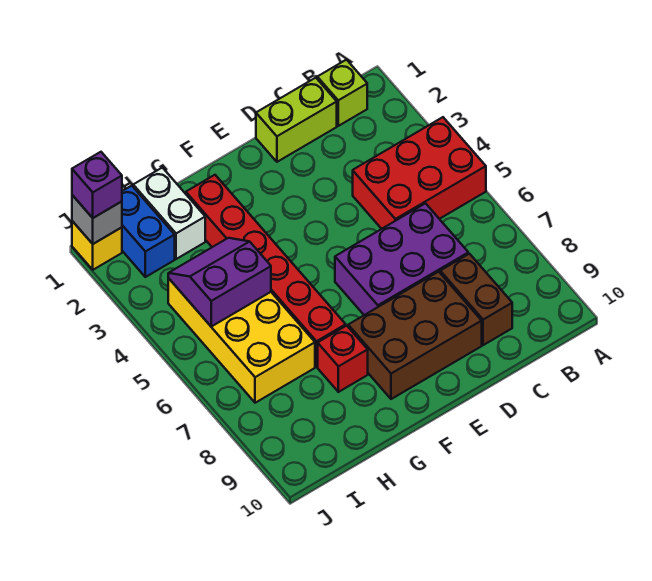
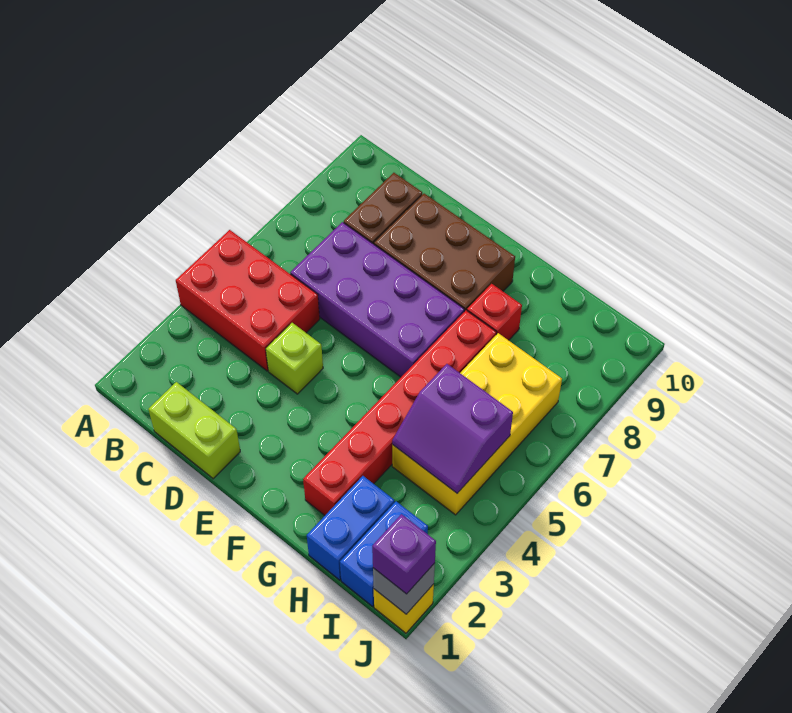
lime brick B1 level 1 -> lime brick D4 level 1
purple brick C6:E7 level 1 -> purple brick C6:F7 level 1
white brick H1:H2 level 1 -> blue brick H1:H2 level 1

